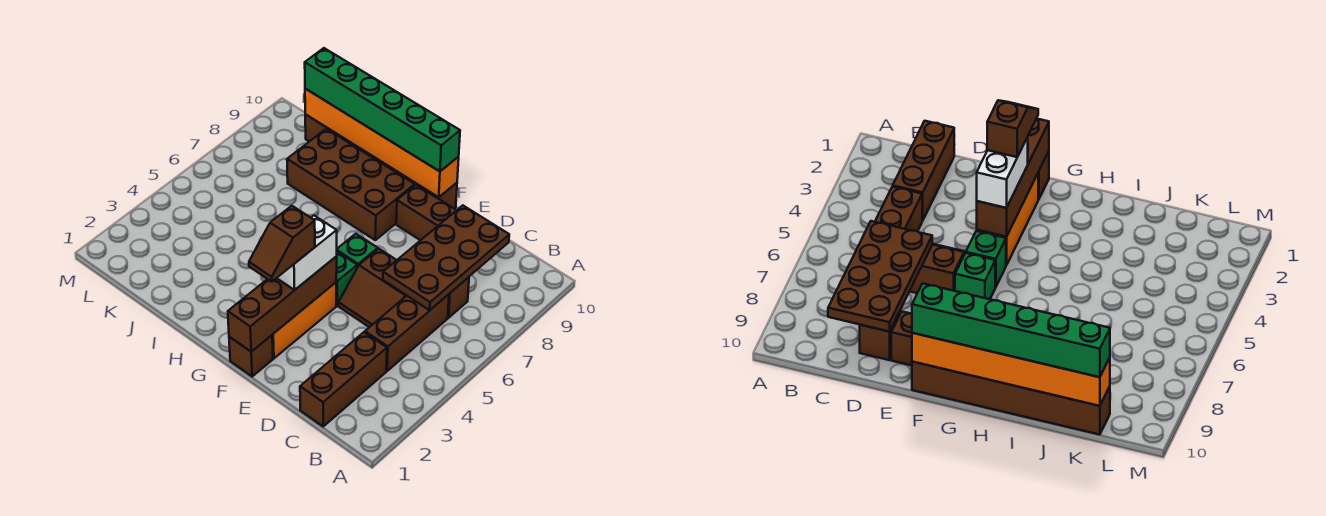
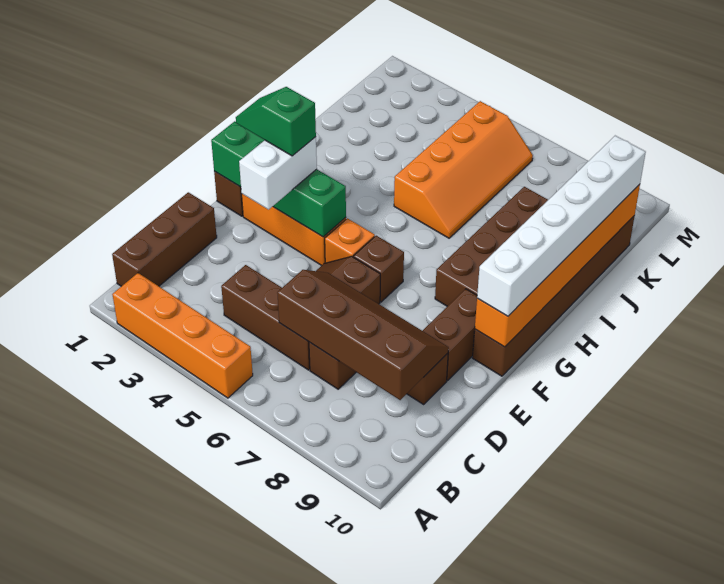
none -> orange brick A2:A5 level 1
brown brick C1:C3 level 1 -> brown brick B1:D1 level 1
brown plate C6:D9 level 2 -> brown slope C6:D9 level 2 top C
brown brick F1:F4 level 2 -> green brick F1:F4 level 2
brown slope F2:F3 level 4 top 3 -> green slope F2:F3 level 4 top 3
white brick F3:F4 level 3 -> white brick E3:F3 level 3
green brick F5 level 1 -> orange brick F5 level 1
green brick F6 level 1 -> brown brick F6 level 1
green brick F10:K10 level 3 -> white brick F10:K10 level 3
none -> orange slope I5:L6 level 1 top 5

